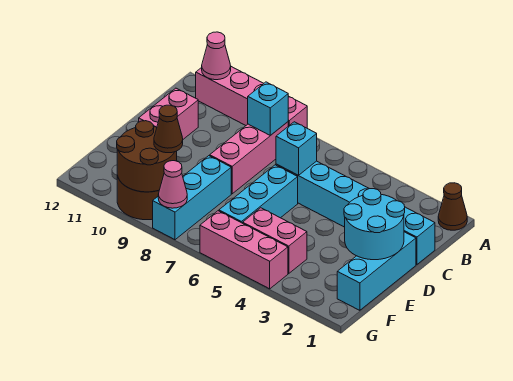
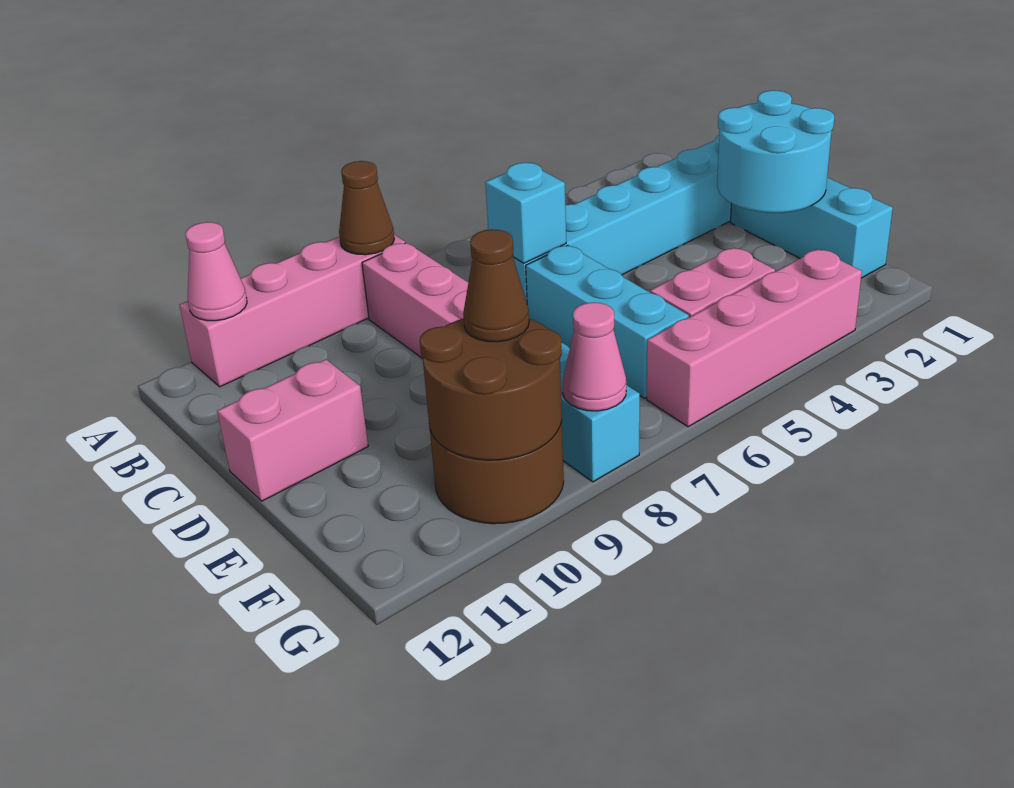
brown cone A1 level 1 -> brown cone A8 level 2
cyan brick B8 level 2 -> none
pink brick C11:D11 level 1 -> pink brick D11:D12 level 1
pink brick G4:G6 level 1 -> pink brick G3:G6 level 1

